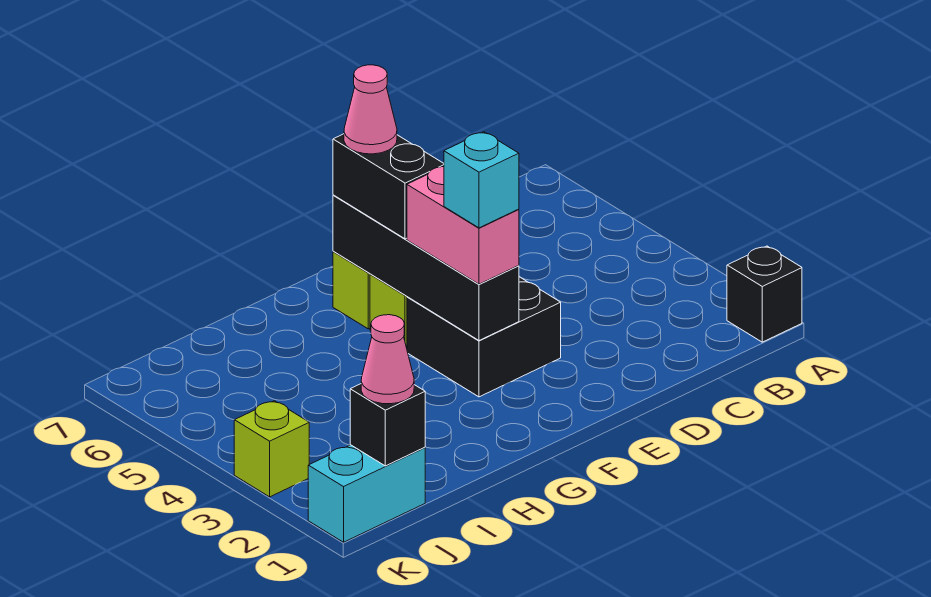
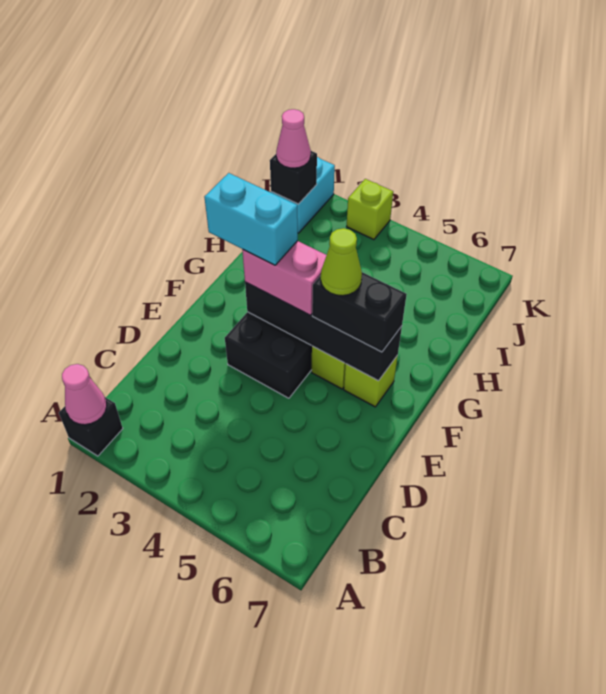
cyan brick F3 level 4 -> cyan brick F2:F3 level 4
none -> lime cone F5 level 4
pink cone F6 level 4 -> pink cone A1 level 2

